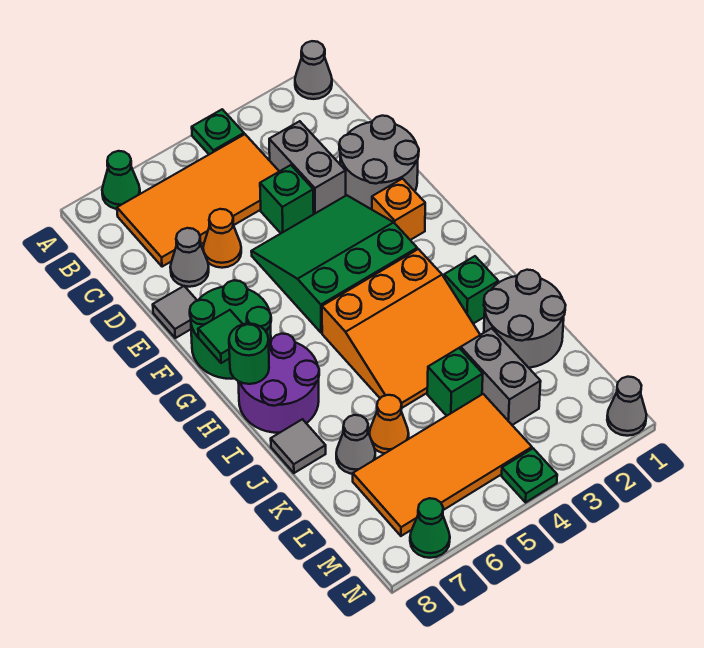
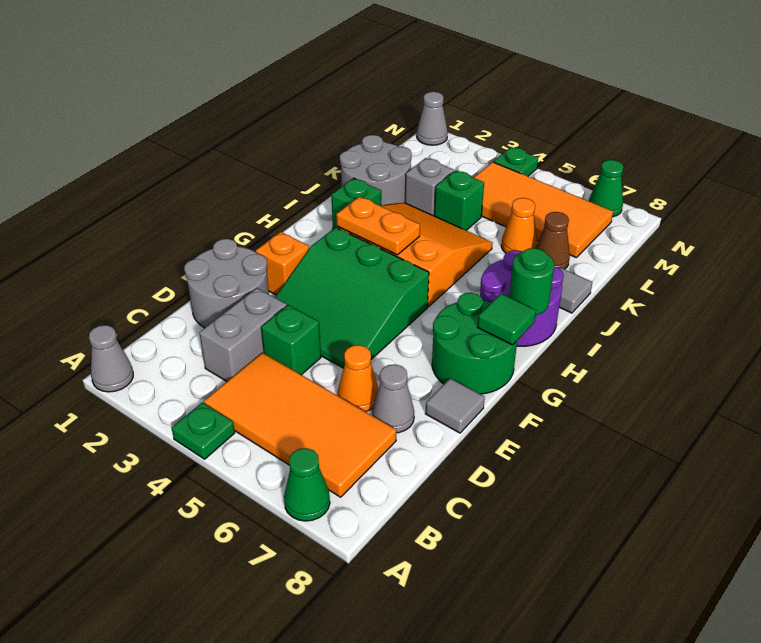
none -> orange plate H3:H4 level 2
grey brick K3:L3 level 1 -> grey brick K3 level 1
grey cone K7 level 1 -> brown cone K7 level 1

